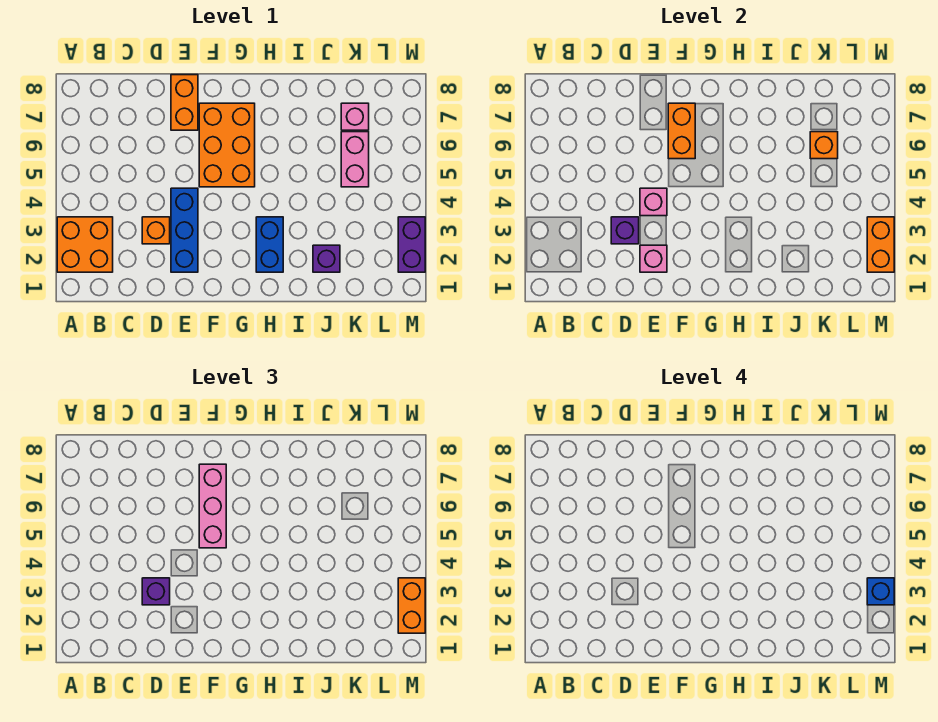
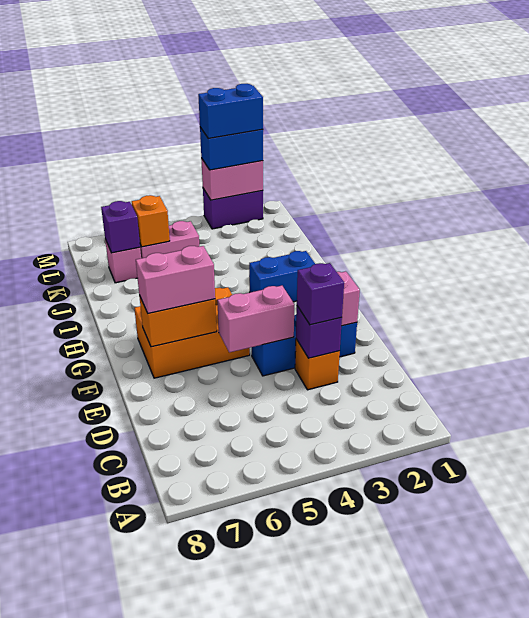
orange brick A2:B3 level 1 -> none
pink brick E4 level 2 -> pink brick E4:E5 level 2
orange brick E7:E8 level 1 -> none
pink brick F5:F7 level 3 -> pink brick F6:F7 level 3
purple brick J2 level 1 -> purple brick K7 level 2
orange brick M2:M3 level 2 -> pink brick M2:M3 level 2
orange brick M2:M3 level 3 -> blue brick M2:M3 level 3
blue brick M3 level 4 -> blue brick M2:M3 level 4

